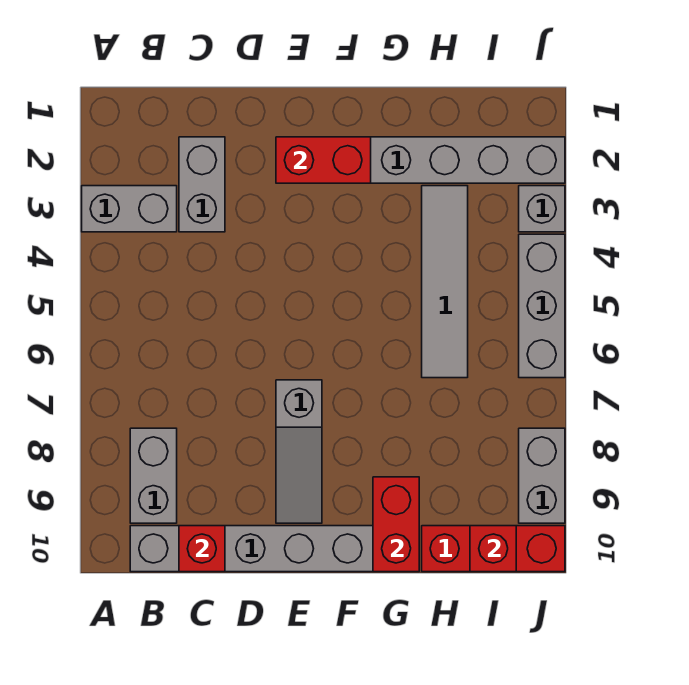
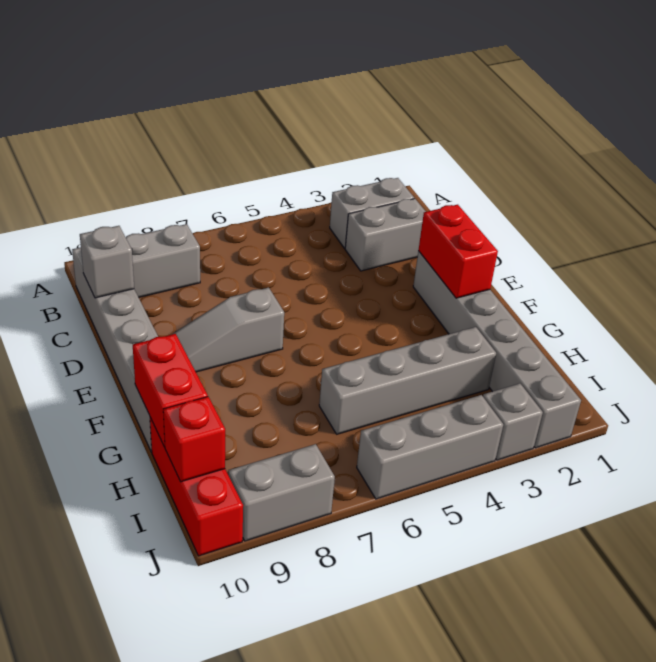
grey brick A3:B3 level 1 -> grey brick B2:B3 level 1
red brick C10 level 2 -> grey brick C10 level 2
red brick G9:G10 level 2 -> red brick G10:H10 level 2
grey tile H3:H6 level 1 -> grey brick H3:H6 level 1

